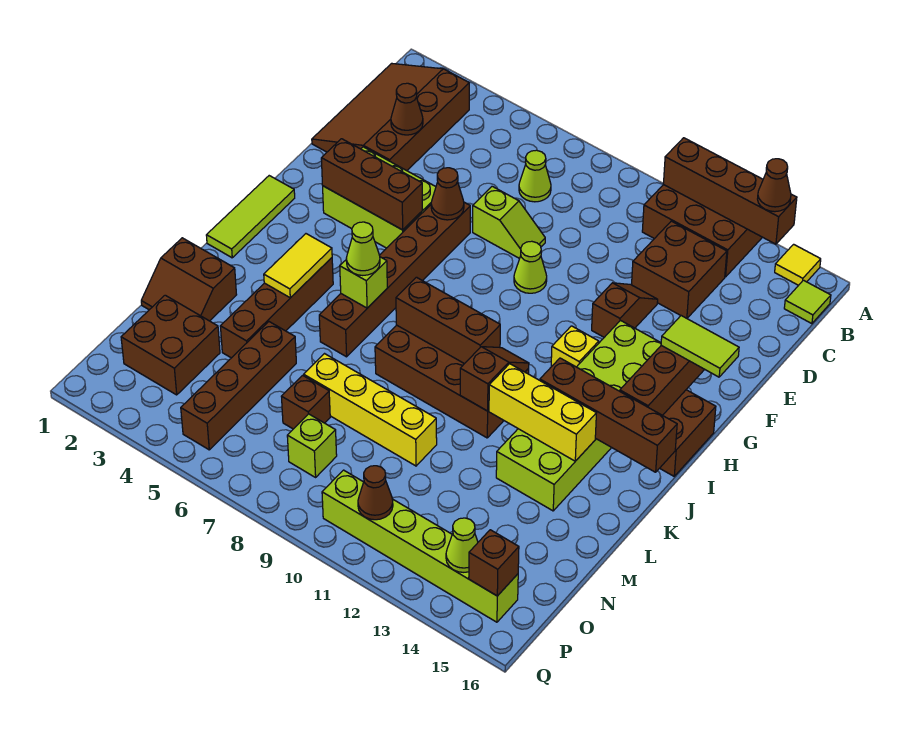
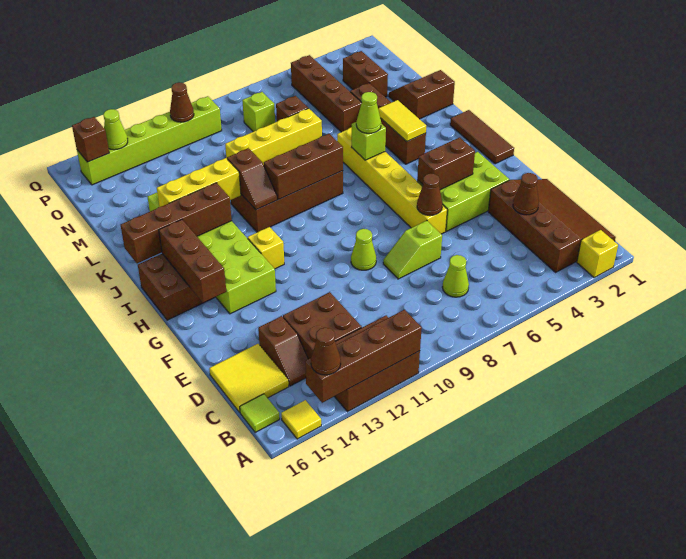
none -> yellow brick A2 level 1
none -> yellow tile C15:D16 level 1
brown slope E12:F12 level 1 top F -> brown slope C14:D14 level 1 top D
brown brick F6:K6 level 1 -> yellow brick F6:K6 level 1
brown brick G3:G5 level 2 -> brown brick G4:G5 level 2
lime tile G15:G16 level 3 -> none
lime tile H1:J1 level 1 -> brown tile H1:J1 level 1
brown brick N2:O3 level 1 -> brown brick N3:O3 level 1

